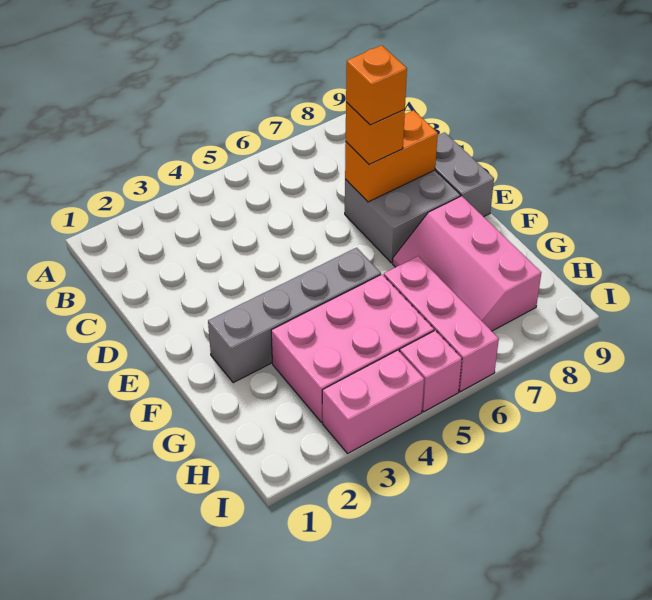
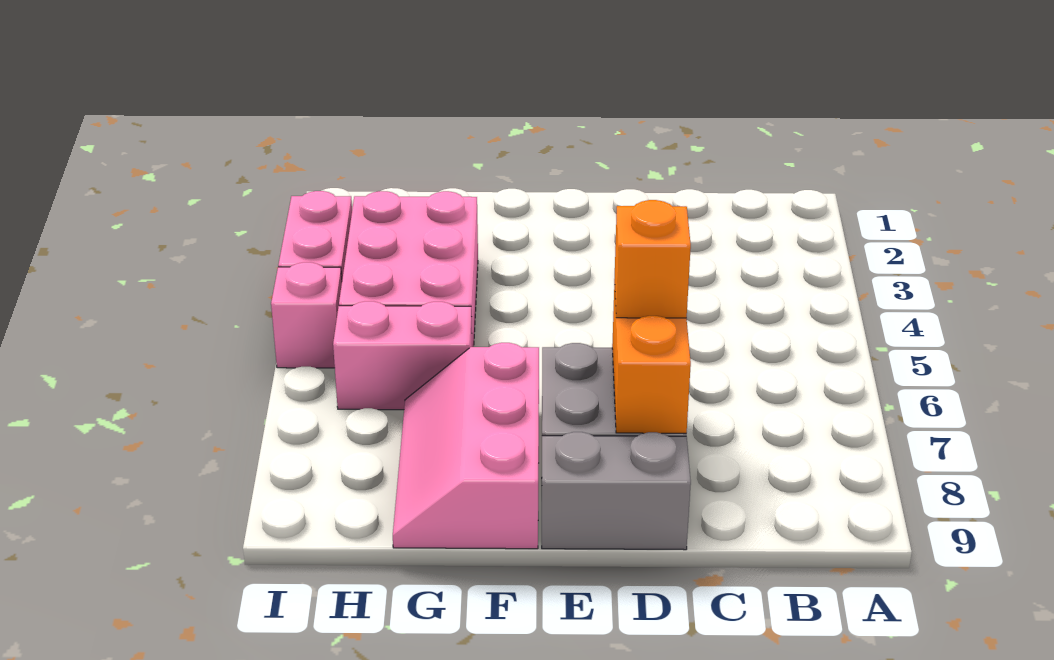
orange brick D7 level 4 -> none
grey brick F2:F5 level 1 -> none
pink slope F7:H8 level 1 top 8 -> pink slope F7:G9 level 1 top F
pink brick G6:I6 level 1 -> pink brick G6:H6 level 1

